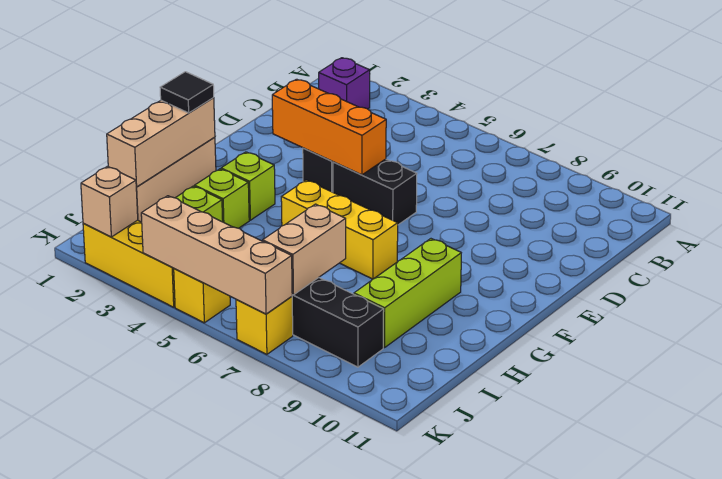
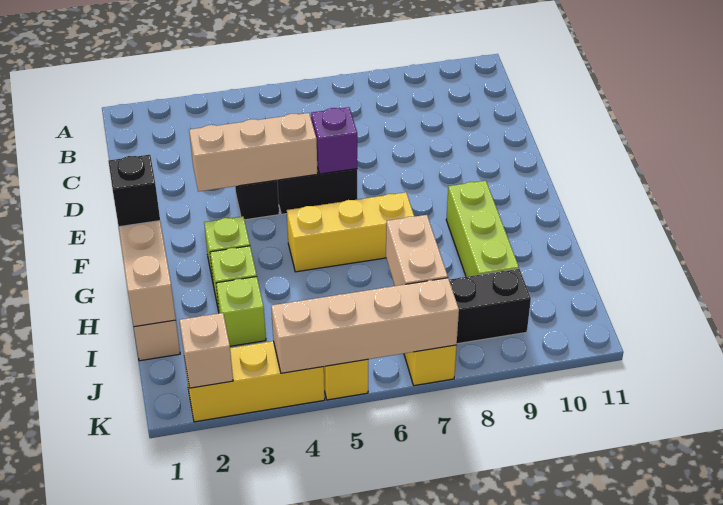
purple brick B2 level 1 -> purple brick E6 level 2
orange brick E3:E5 level 2 -> tan brick E3:E5 level 2
black tile G1 level 3 -> black brick G1 level 3

